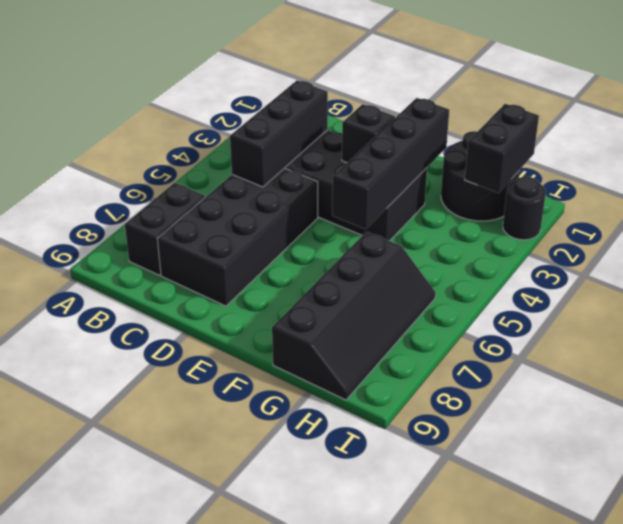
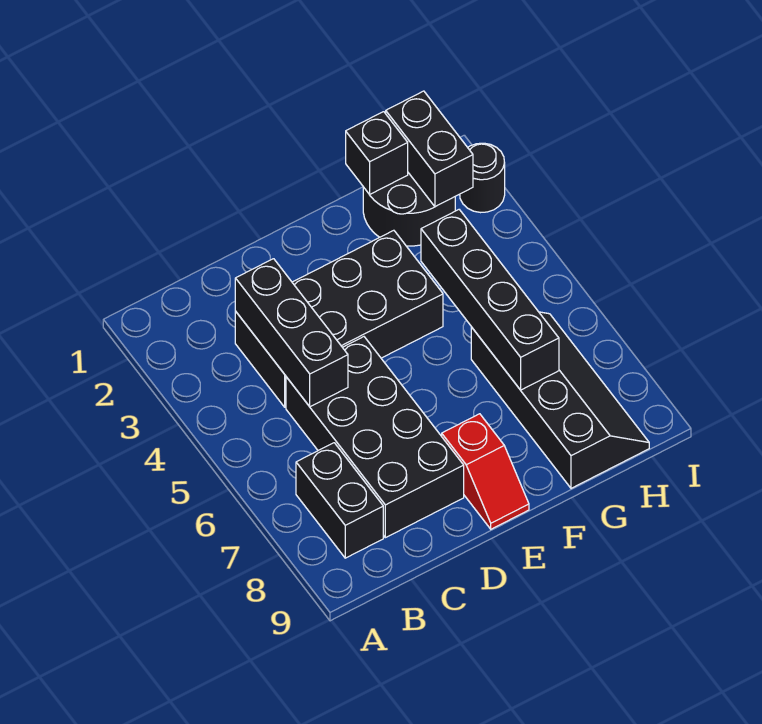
black brick E3 level 2 -> black brick G1 level 2
none -> red slope E8:E9 level 1 top 8
black brick F2:F5 level 2 -> black brick G4:G7 level 2

